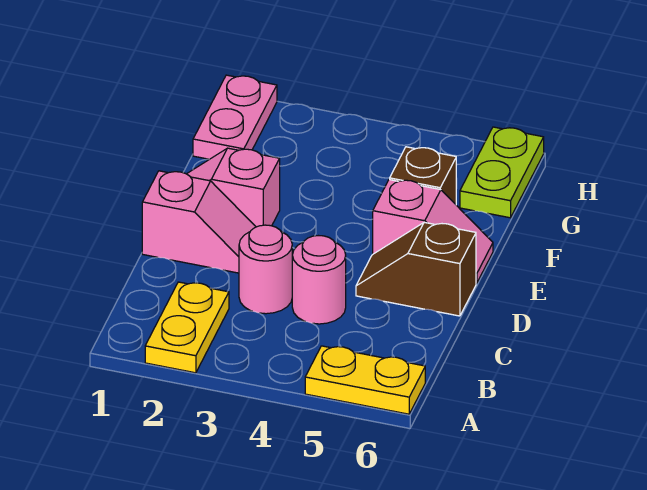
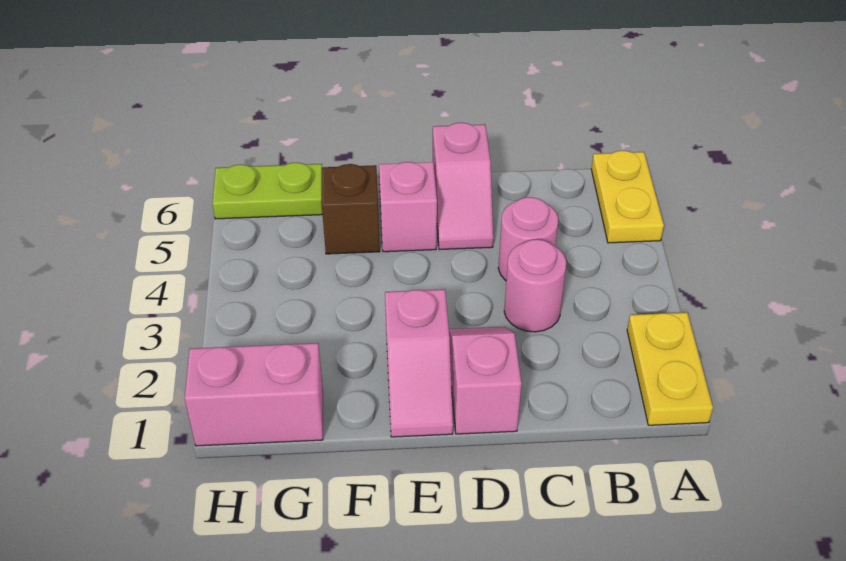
yellow plate A2:B2 level 1 -> yellow plate A1:A2 level 1
brown slope D5:D6 level 1 top 6 -> pink slope D5:D6 level 1 top 6
pink plate G1:H1 level 1 -> pink brick G1:H1 level 1

